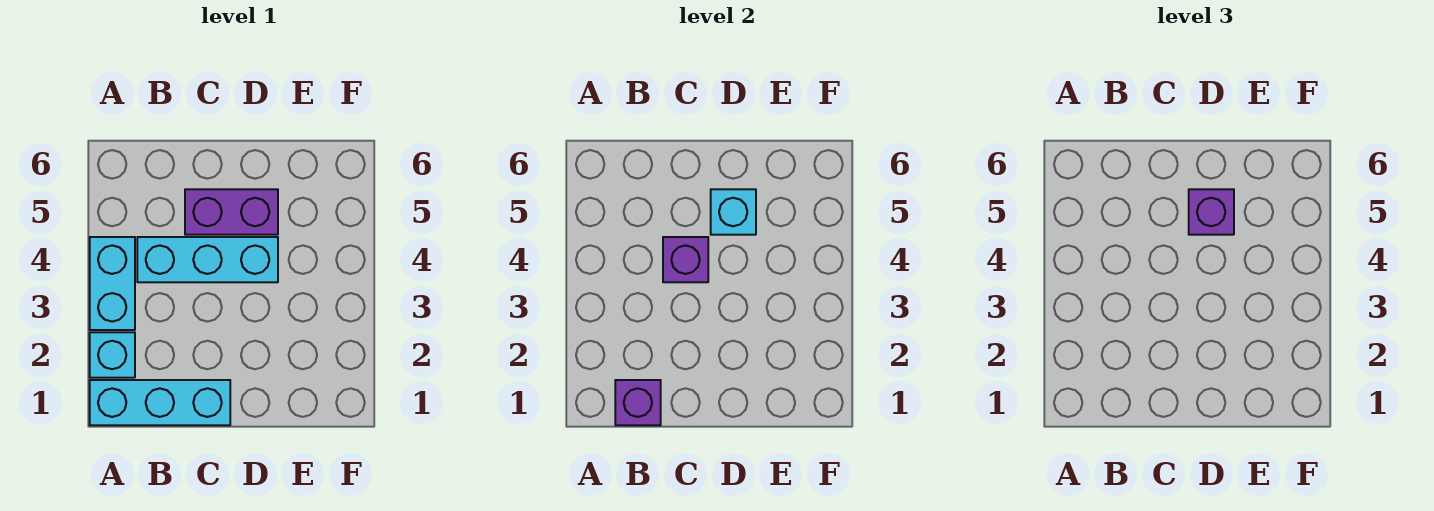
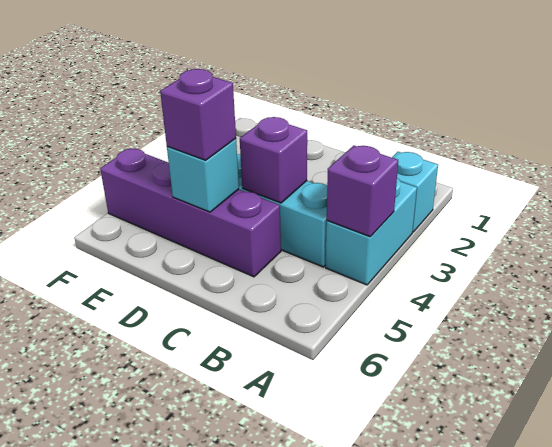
cyan brick A1:C1 level 1 -> none
purple brick B1 level 2 -> purple brick A4 level 2
purple brick C5:D5 level 1 -> purple brick C5:F5 level 1

